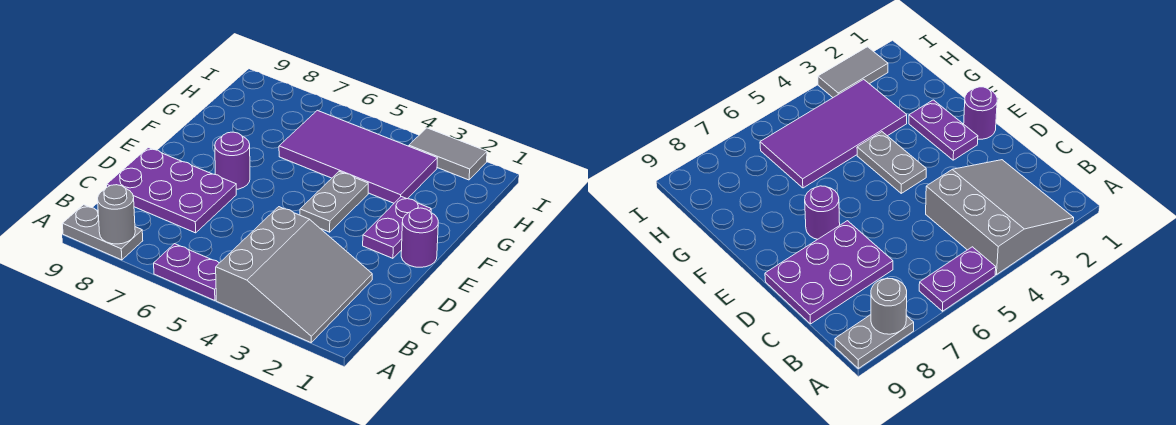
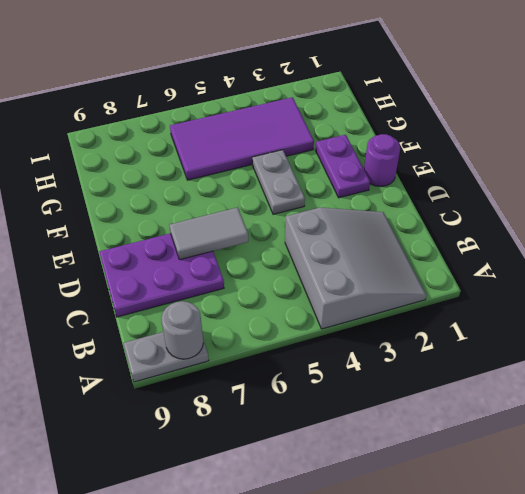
purple plate A5:A6 level 1 -> none
purple round brick E7 level 1 -> none
grey tile I2:I3 level 1 -> grey tile D6:D7 level 2

